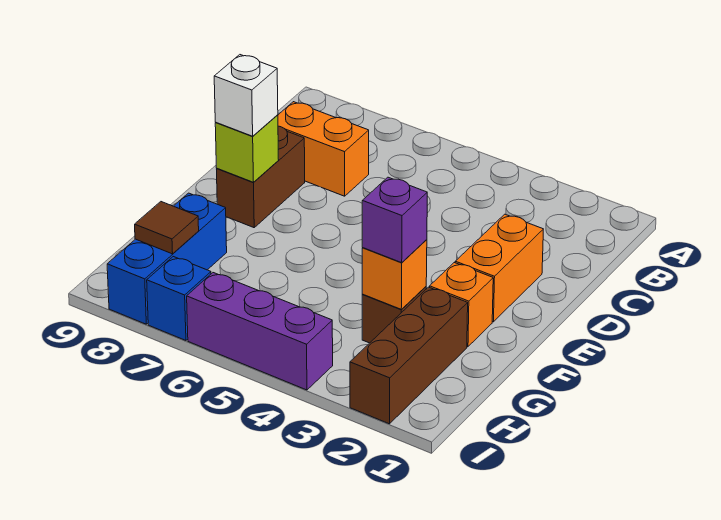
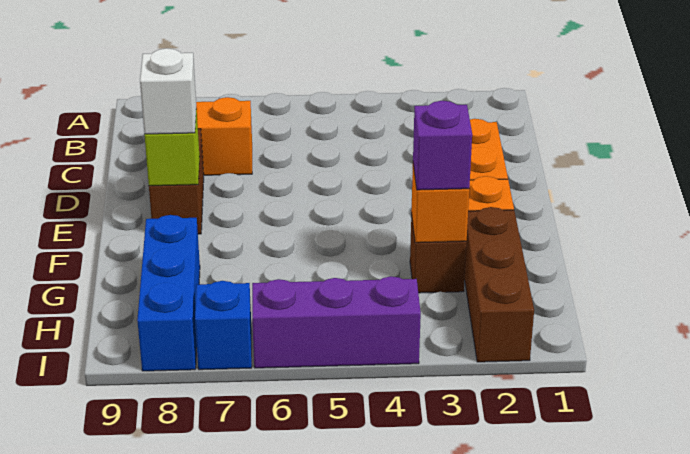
brown tile H8 level 2 -> none

